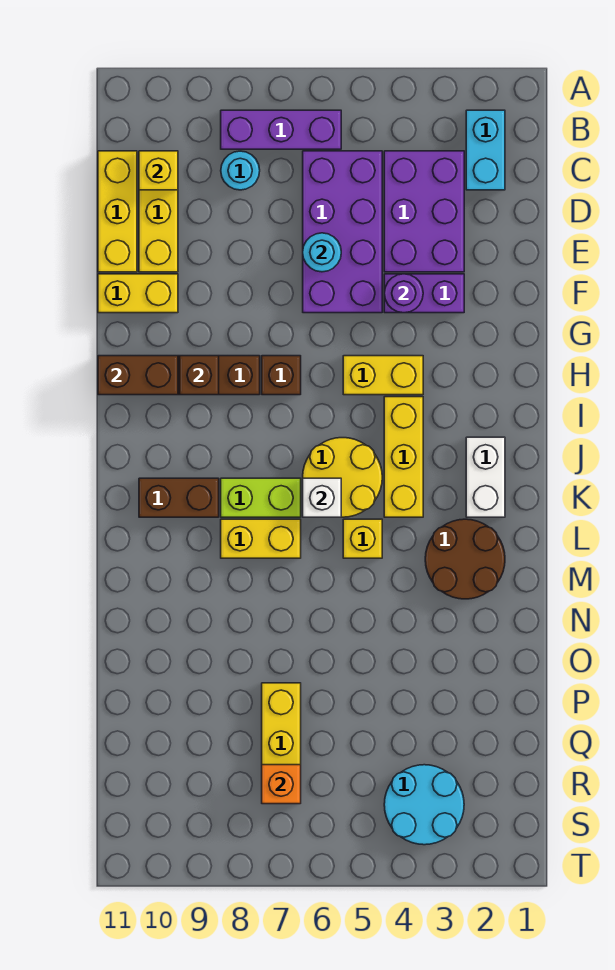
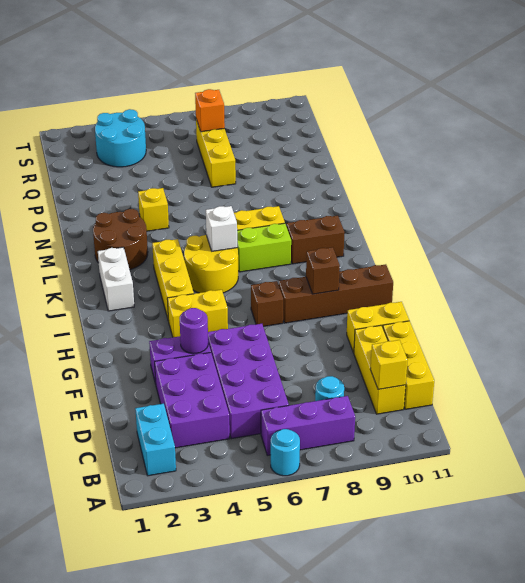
cyan round brick E6 level 2 -> cyan round brick A6 level 1
brown brick H10:H11 level 2 -> none
yellow brick L5 level 1 -> yellow brick N4 level 1

